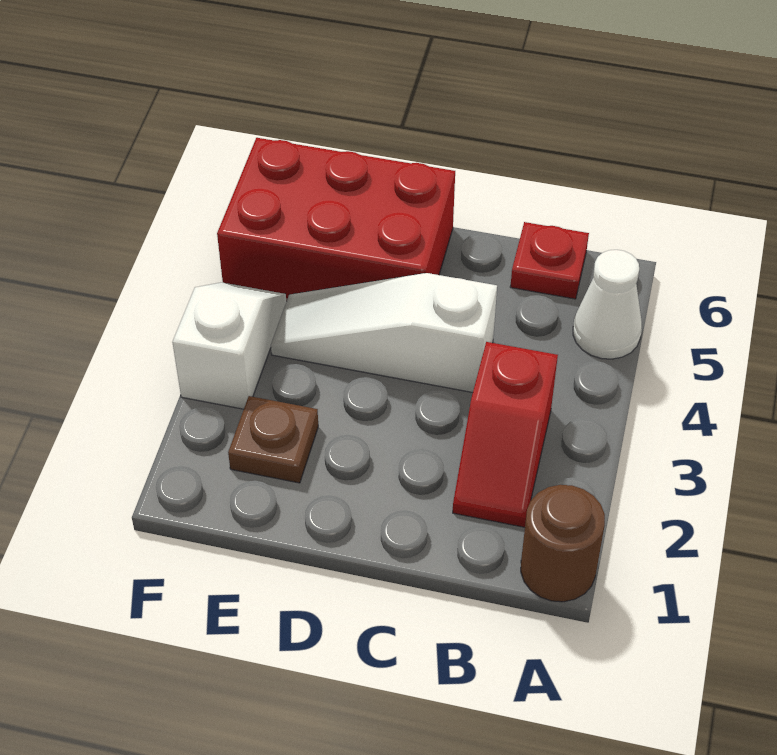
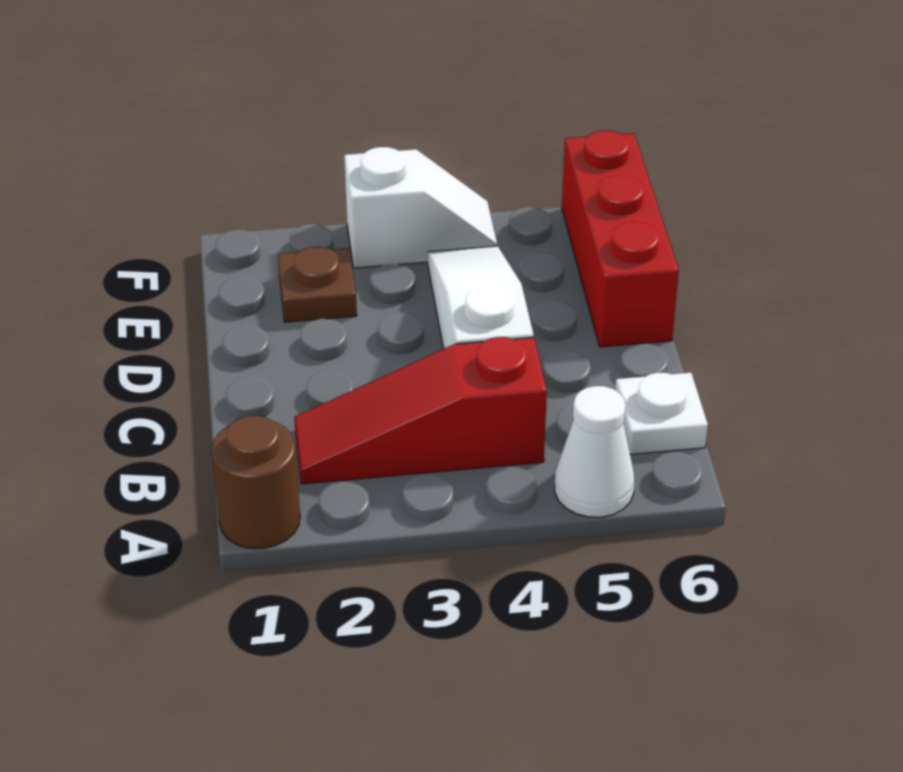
red slope B2:B3 level 1 top 3 -> red slope B2:B4 level 1 top 4
red plate B6 level 1 -> white plate B6 level 1
red brick D5:F6 level 1 -> red brick D6:F6 level 1

